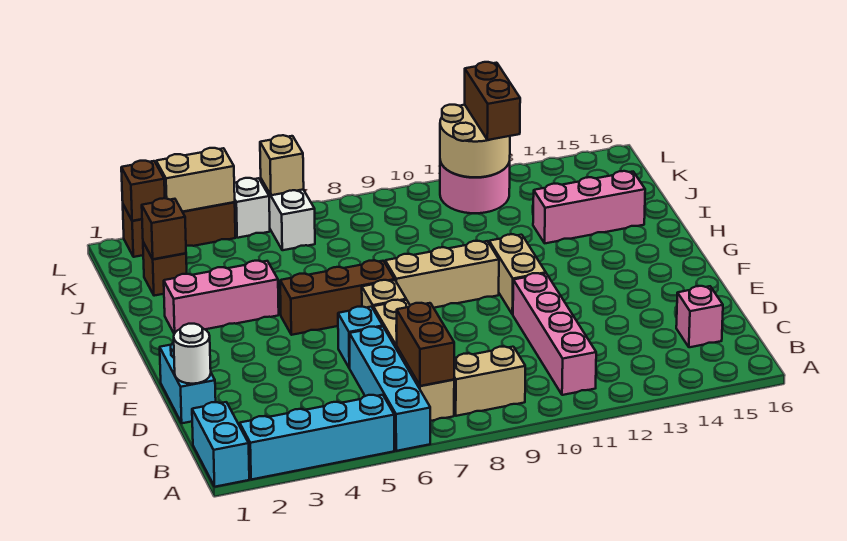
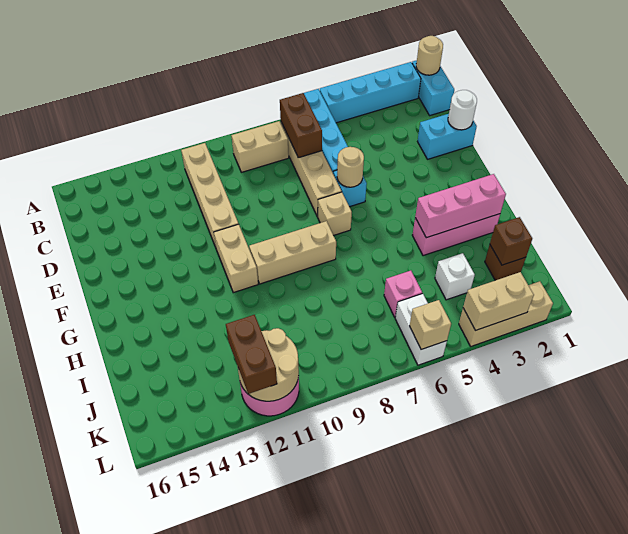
none -> tan round brick A1 level 2
pink brick B11:E11 level 1 -> tan brick B11:E11 level 1
pink brick C15 level 1 -> pink brick J6 level 1
cyan brick D1:E1 level 1 -> cyan brick D1:D2 level 1
none -> tan round brick E6 level 2
brown brick G5:G7 level 1 -> none
pink brick I13:I15 level 1 -> pink brick H2:H4 level 2
brown brick L2:L4 level 1 -> tan brick L2:L4 level 1
brown brick L2 level 2 -> none
white brick L5 level 1 -> white brick J4 level 1

